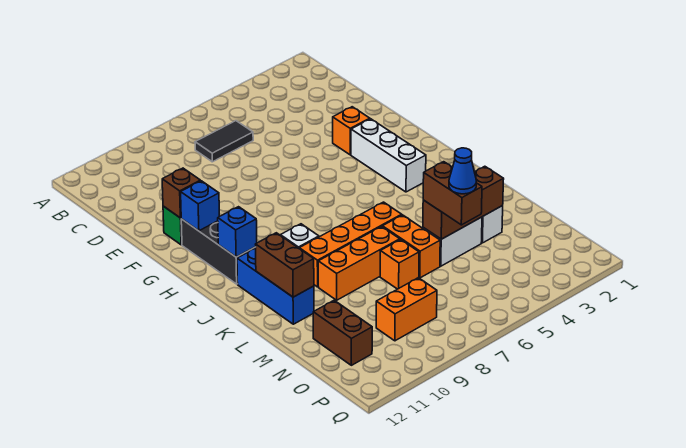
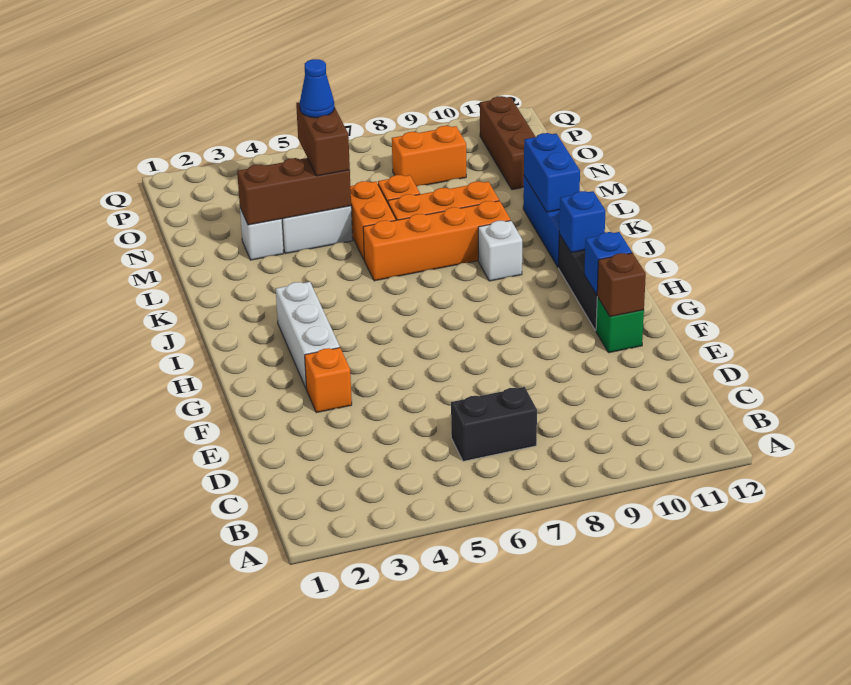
black tile C6:C7 level 1 -> black brick C6:C7 level 1
brown brick K11:L11 level 2 -> blue brick K11:L11 level 2
brown brick N11:O11 level 1 -> brown brick N11:P11 level 1

